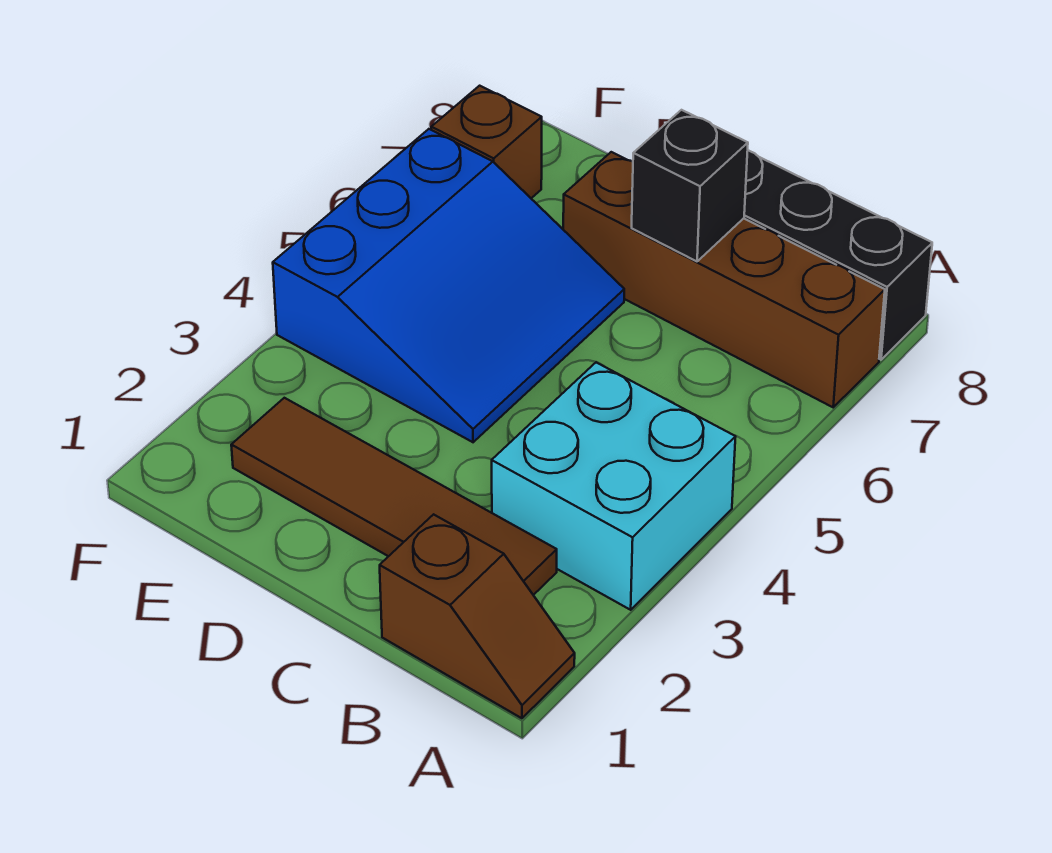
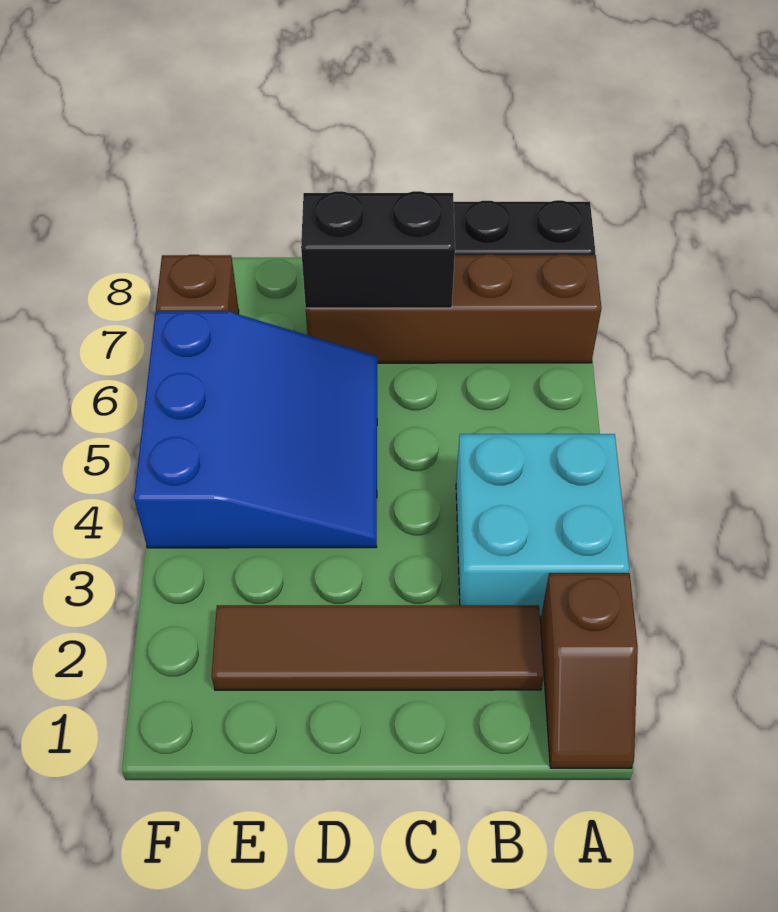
brown slope A1:B1 level 1 top B -> brown slope A1:A2 level 1 top 2
black brick C7 level 2 -> black brick C7:D7 level 2

